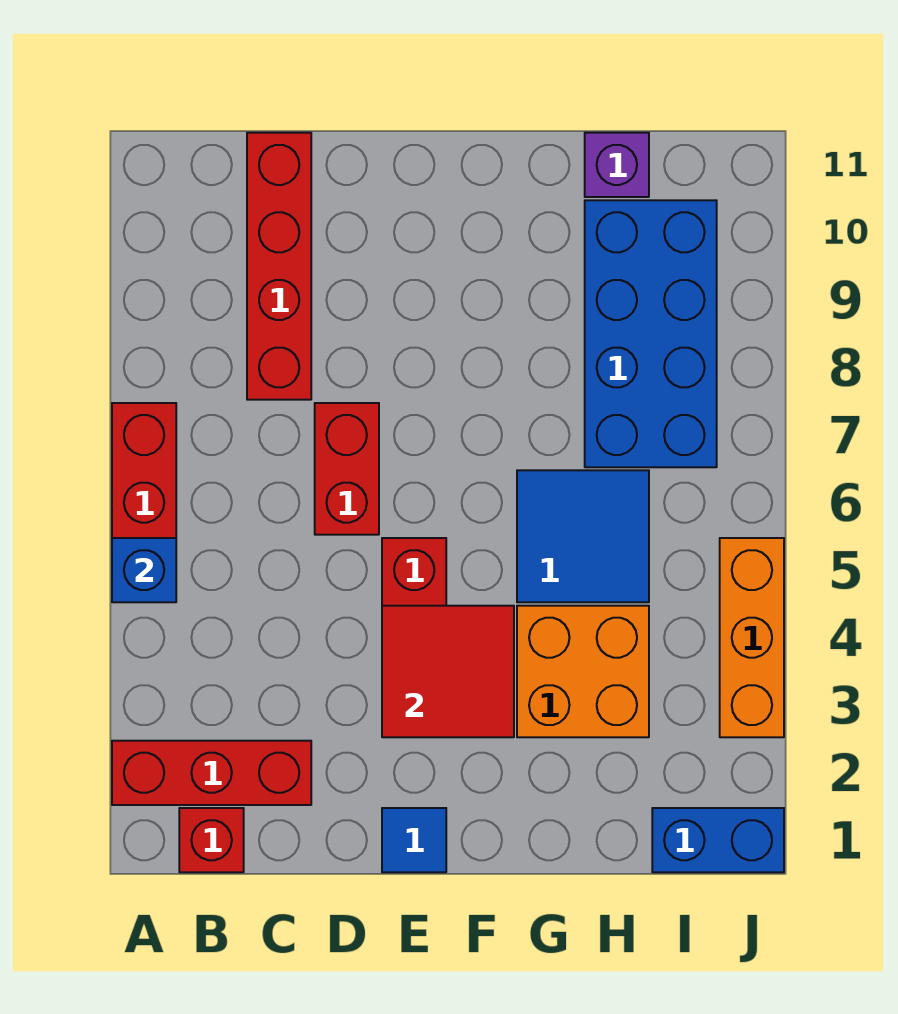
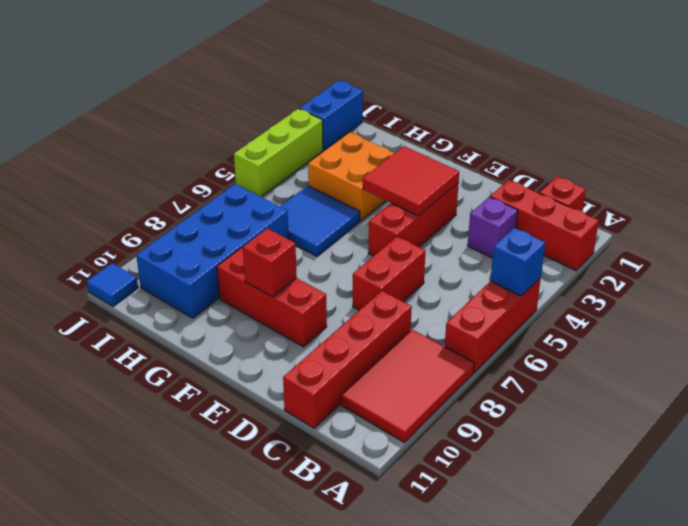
none -> red tile A8:B10 level 1
blue tile E1 level 1 -> blue tile J11 level 1
none -> red brick E9:G9 level 1
none -> red brick F9 level 2
purple brick H11 level 1 -> purple brick C3 level 1
blue brick I1:J1 level 1 -> blue brick J1:J2 level 1
orange brick J3:J5 level 1 -> lime brick J3:J5 level 1

